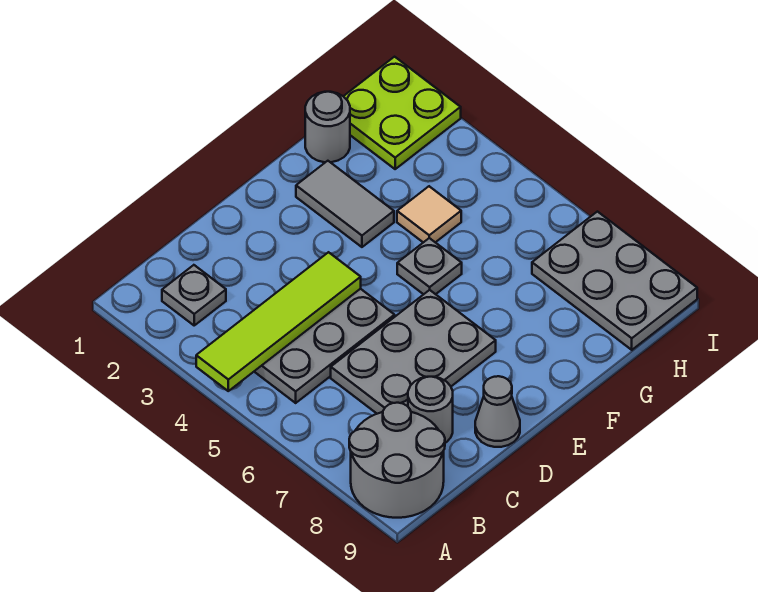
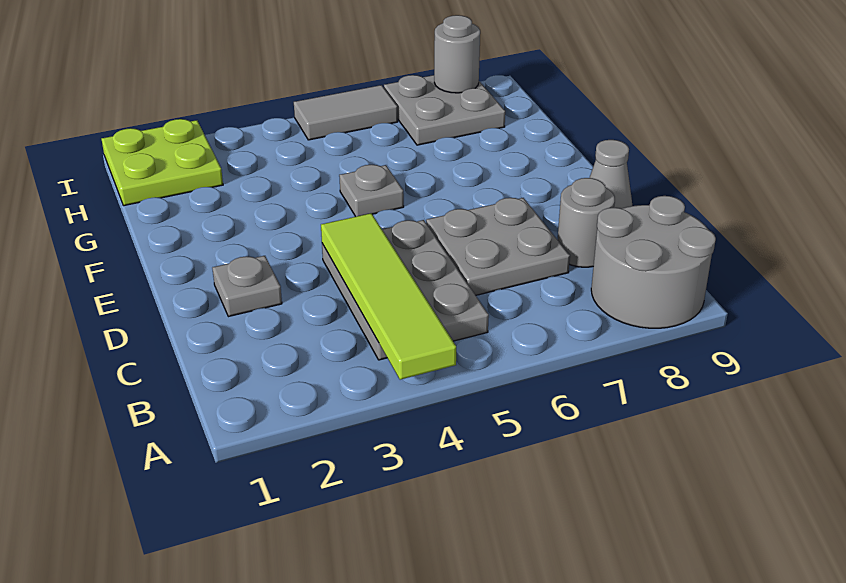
grey plate B2 level 1 -> grey plate D2 level 1
grey plate C6:E7 level 1 -> grey plate C6:D7 level 1
grey tile F2:F3 level 1 -> grey tile I5:I6 level 1
grey round brick G1 level 1 -> grey round brick I8 level 2
tan tile G4 level 1 -> none
grey plate H7:I9 level 1 -> grey plate H7:I8 level 1

